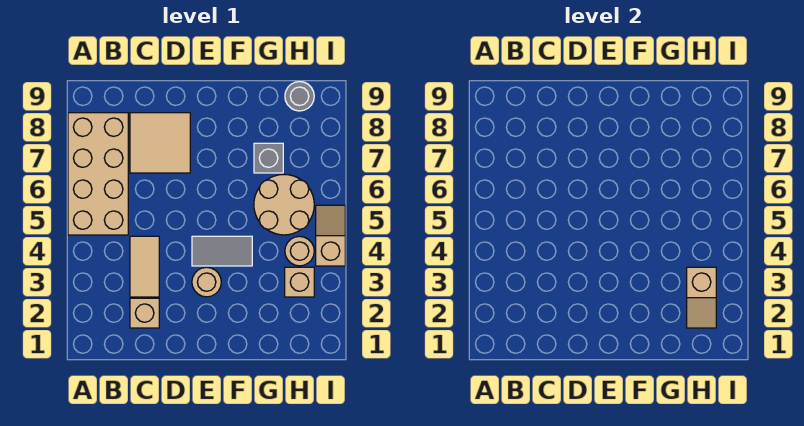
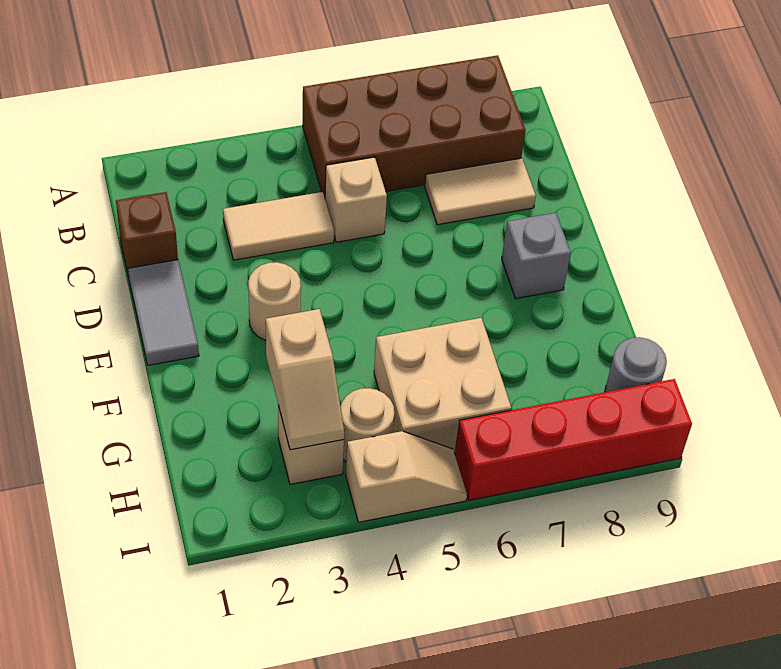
tan brick A5:B8 level 1 -> brown brick A5:B8 level 1
none -> brown brick C1 level 1
tan brick C2 level 1 -> tan brick C5 level 1
tan tile C7:D8 level 1 -> tan tile C7:C8 level 1
grey tile E4:F4 level 1 -> grey tile D1:E1 level 1
tan round brick G5:H6 level 1 -> tan brick G5:H6 level 1
grey brick G7 level 1 -> grey brick E8 level 1
tan slope H2:H3 level 2 top 3 -> tan slope G3:H3 level 2 top G
none -> red brick I6:I9 level 1

